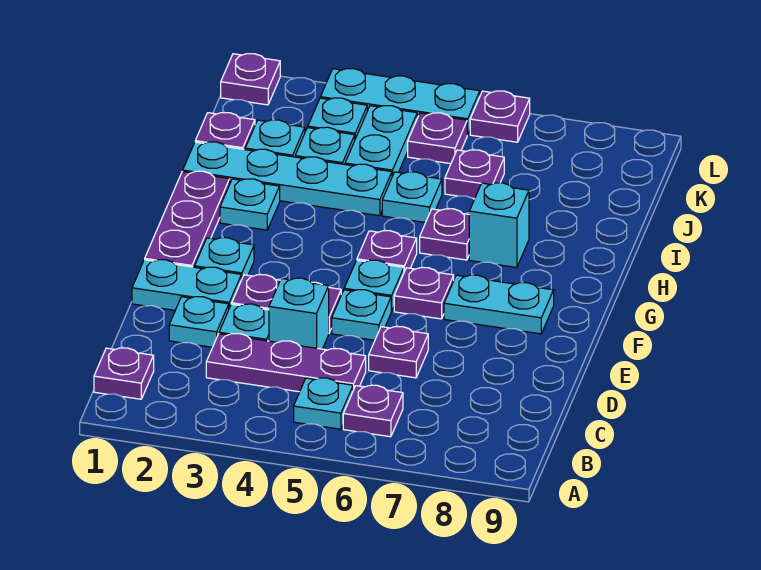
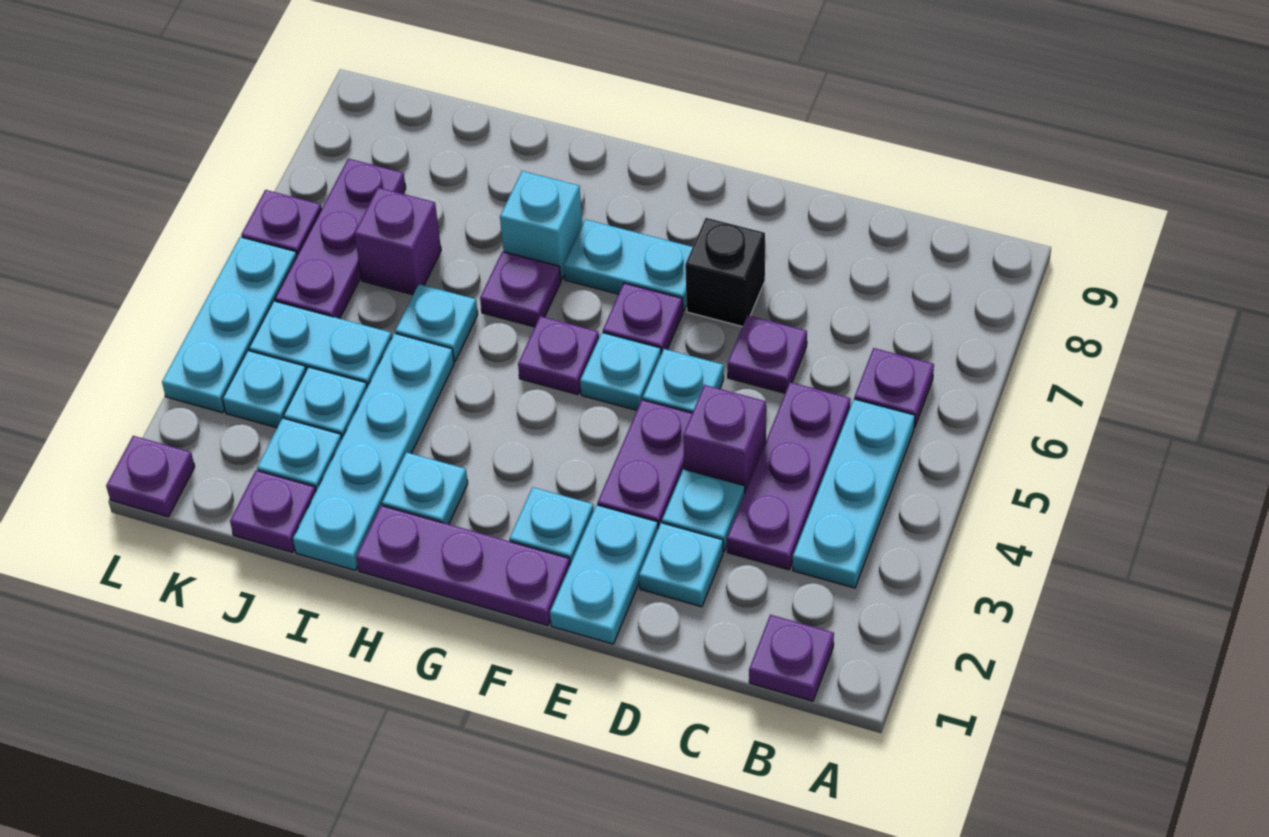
cyan plate B5 level 1 -> cyan plate B3:B5 level 1
cyan brick D4 level 1 -> purple brick D4 level 1
none -> black brick E7 level 1
cyan plate F7:F8 level 1 -> cyan plate F7:G7 level 1
purple plate J6 level 1 -> purple brick J6 level 1
purple plate K5 level 1 -> purple plate K5:K7 level 1

